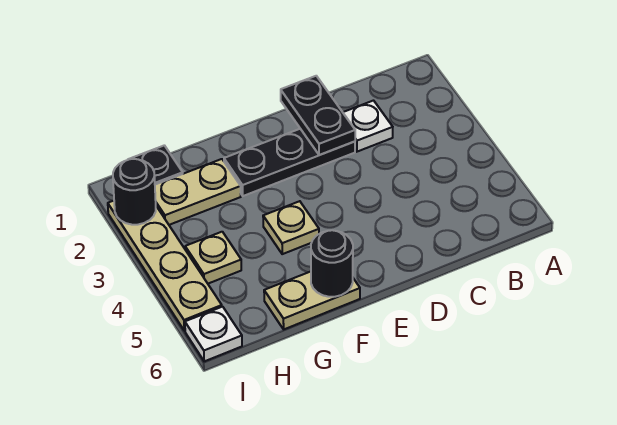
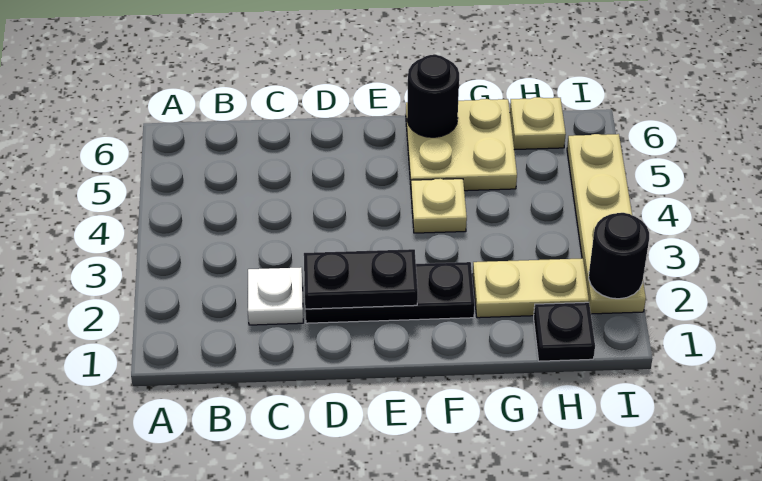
black plate D1:D2 level 2 -> black plate D2:E2 level 2
tan plate F6:G6 level 1 -> tan plate F5:G6 level 1
tan plate H4 level 1 -> tan plate H6 level 1
white plate I6 level 1 -> none

